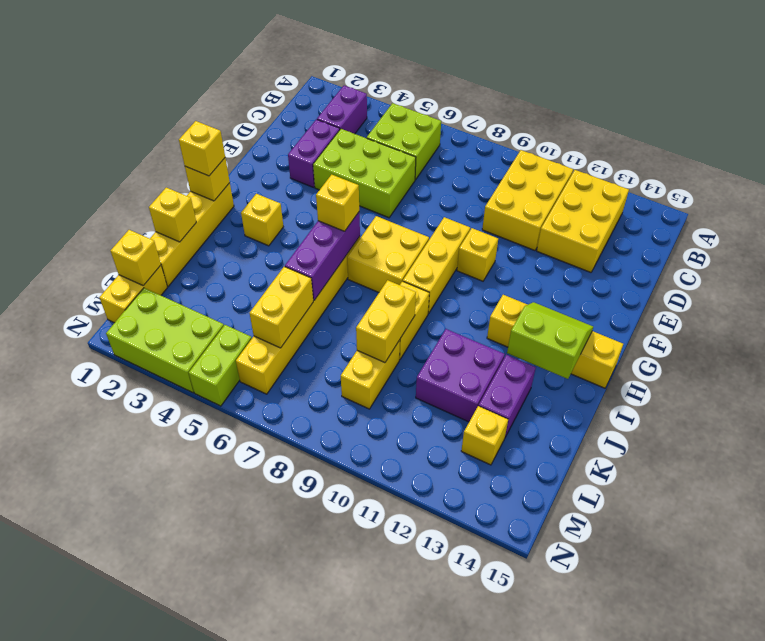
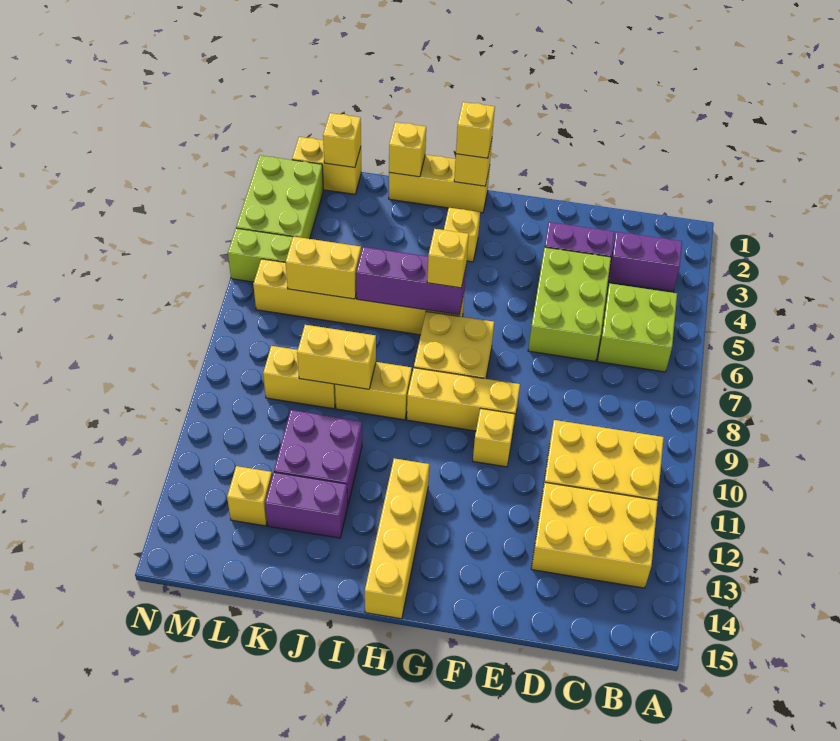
yellow brick H1:K1 level 1 -> yellow brick H1:J1 level 1
lime slope H13:I14 level 2 top I -> none

